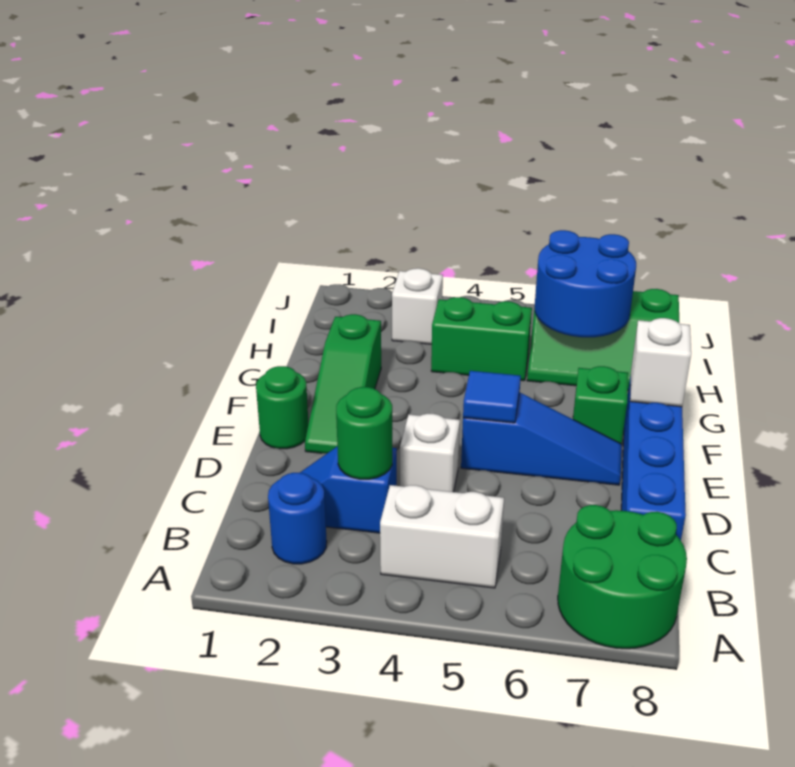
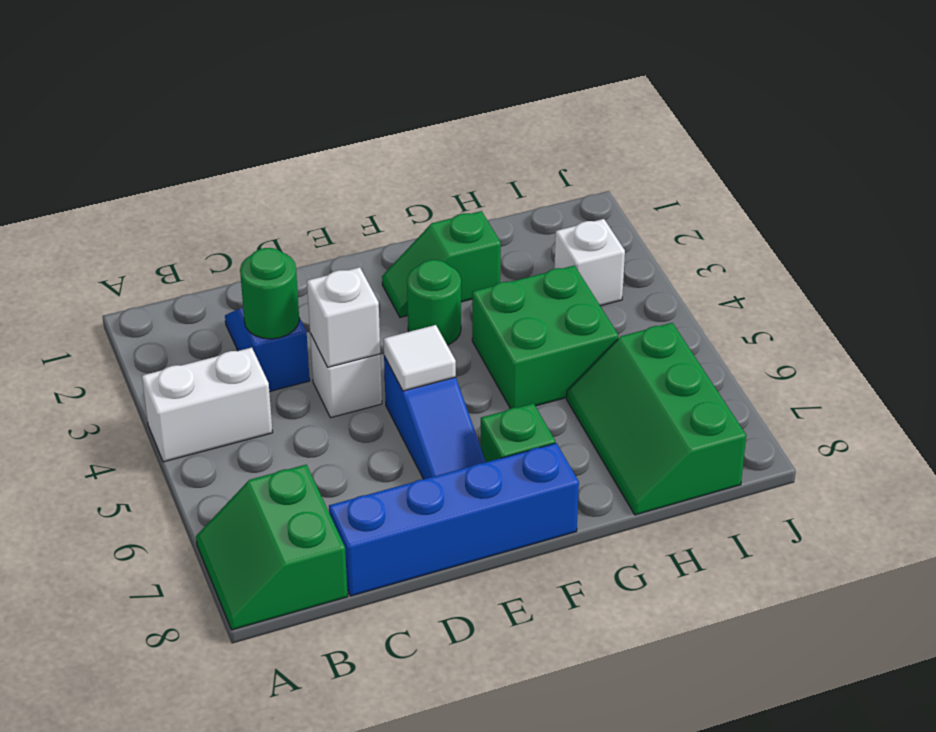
green round brick A7:B8 level 1 -> green slope A7:B8 level 1 top B
blue round brick B2 level 1 -> none
white brick B4:B5 level 1 -> white brick A4:B4 level 1
green round brick E1 level 1 -> green round brick F3 level 1
green slope E2:G2 level 1 top G -> green slope F2:G2 level 1 top G
blue tile E5 level 2 -> white tile E5 level 2
white brick F8 level 2 -> white brick D4 level 2
green brick H4:H5 level 1 -> green brick G4:H5 level 1
blue round brick H6:I7 level 2 -> none

